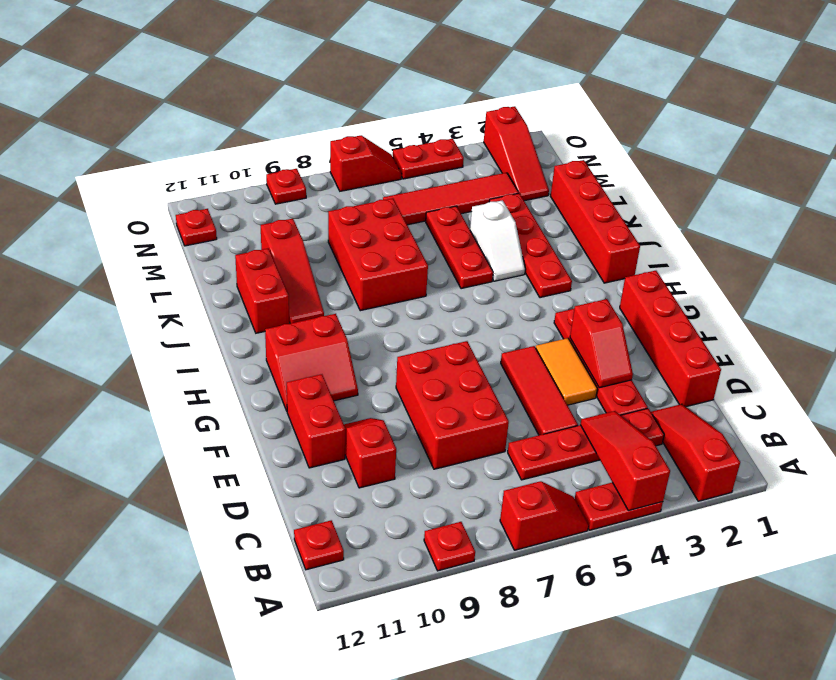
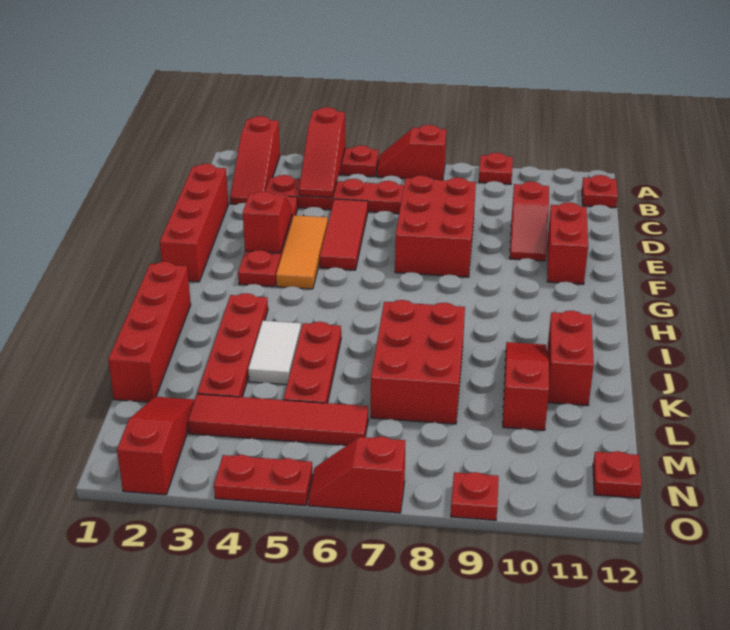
orange tile E4:F4 level 1 -> orange tile E4:G4 level 1
red slope G10:H11 level 1 top H -> none
white slope J4:K4 level 1 top K -> white tile J4:K4 level 1

